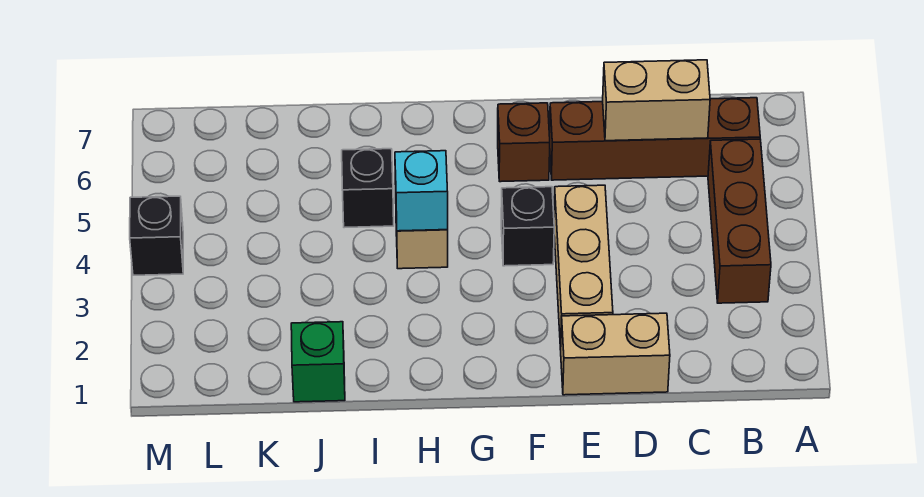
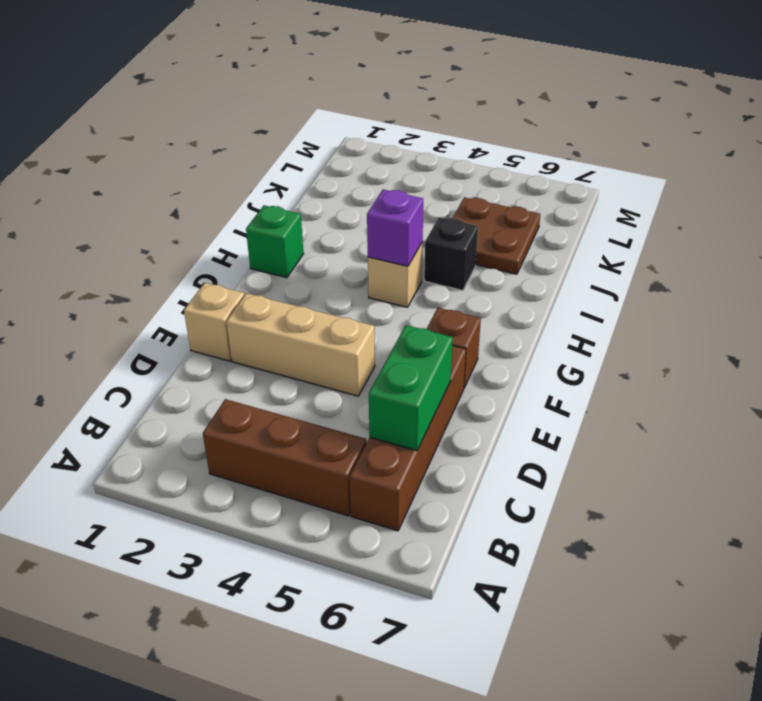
tan brick C6:D6 level 2 -> green brick C6:D6 level 2
tan brick D1:E1 level 1 -> tan brick E1 level 1
black brick F4 level 1 -> none
cyan brick H4 level 2 -> purple brick H4 level 2
green brick J1 level 1 -> green brick H1 level 1
none -> brown plate J5:K6 level 1
black brick M4 level 1 -> none

